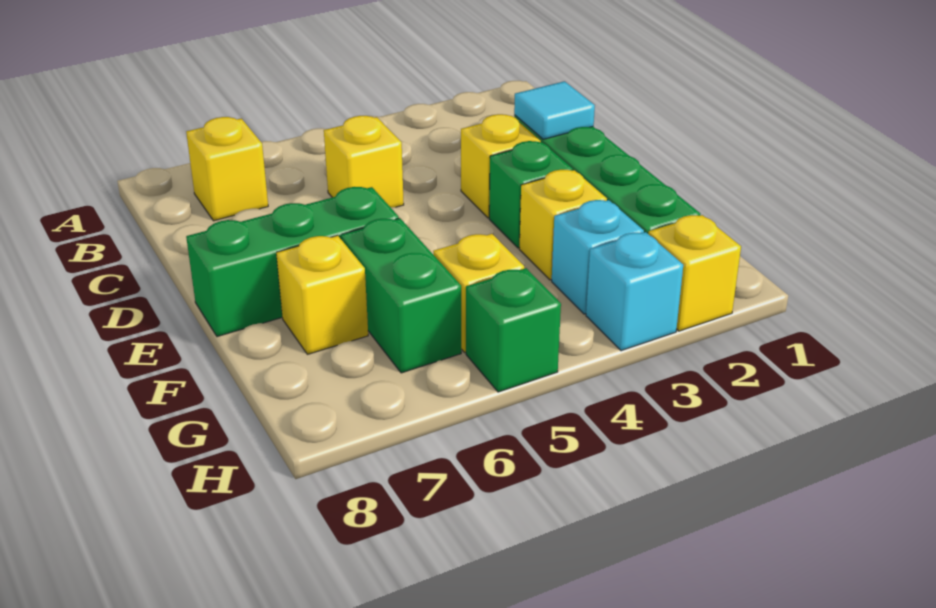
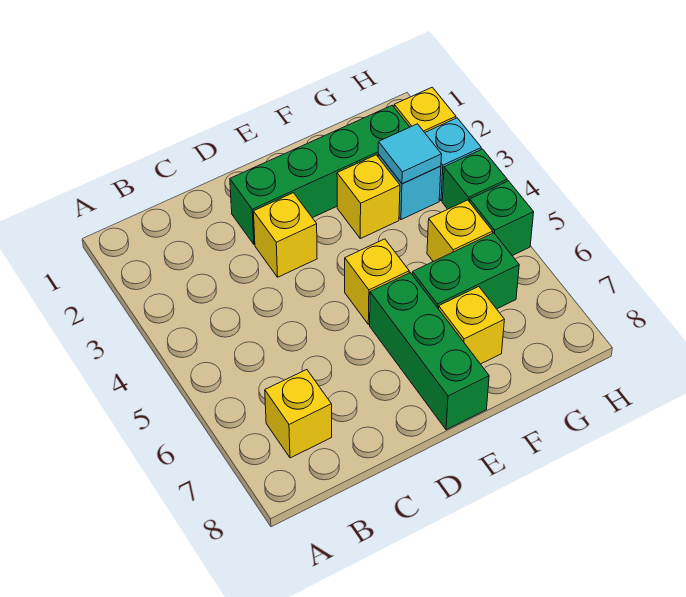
yellow brick C5 level 1 -> yellow brick E5 level 1
cyan tile D2 level 2 -> cyan tile G3 level 2
green brick E3 level 1 -> green brick H4 level 1

